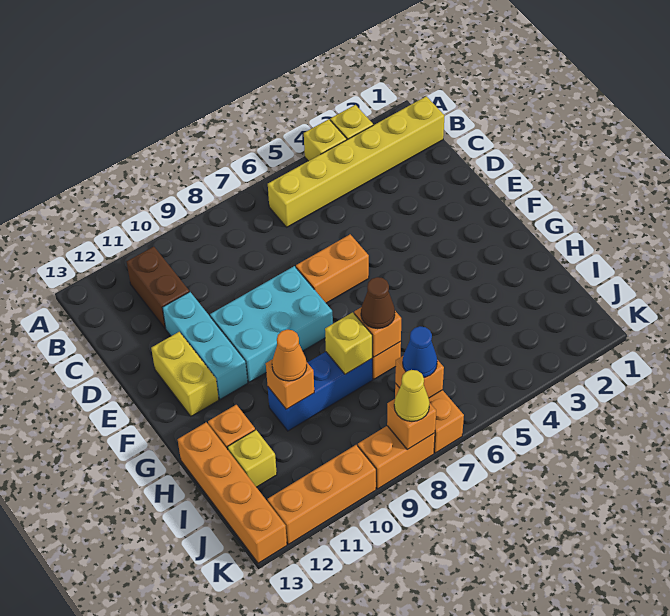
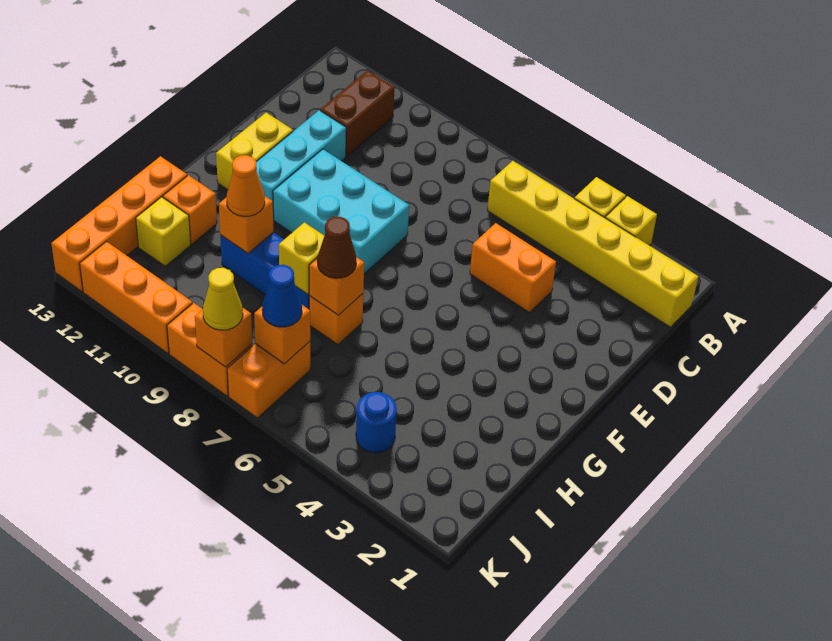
orange brick E6:E7 level 1 -> orange brick D4:D5 level 1
none -> blue round brick J4 level 1

